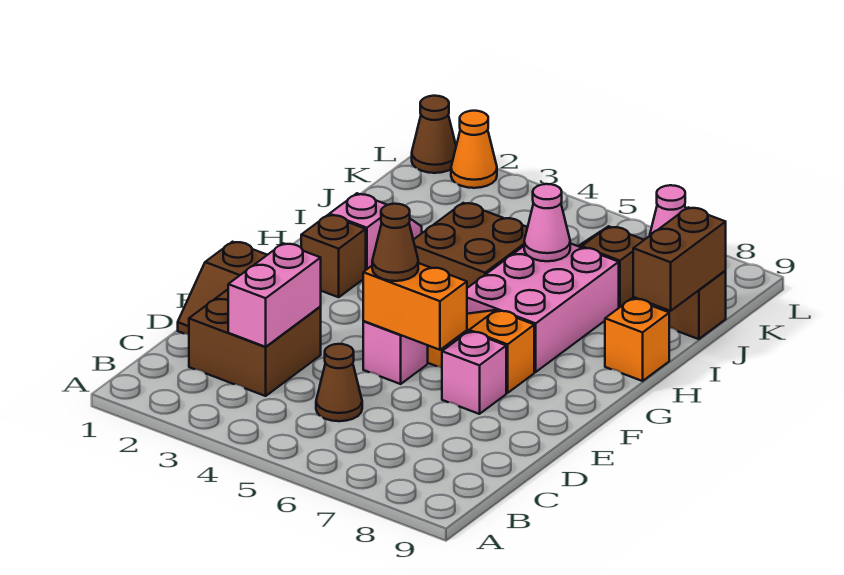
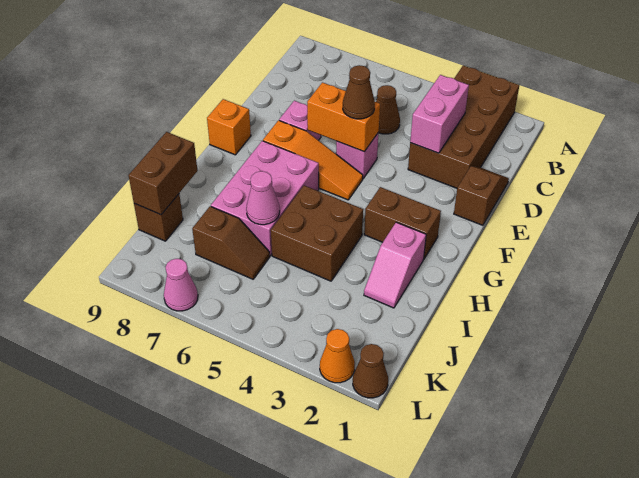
brown brick C2:D3 level 1 -> brown brick A2:D3 level 1
brown brick G2 level 1 -> brown brick G2:G3 level 1
orange brick H9 level 1 -> orange brick F9 level 1

